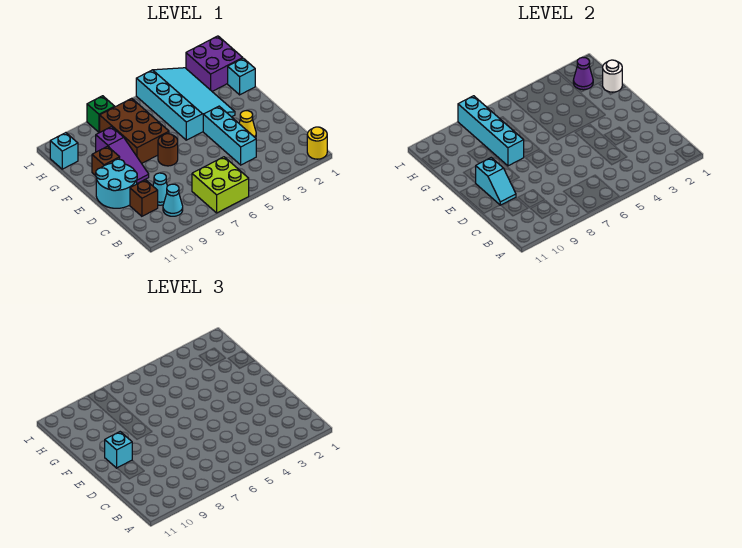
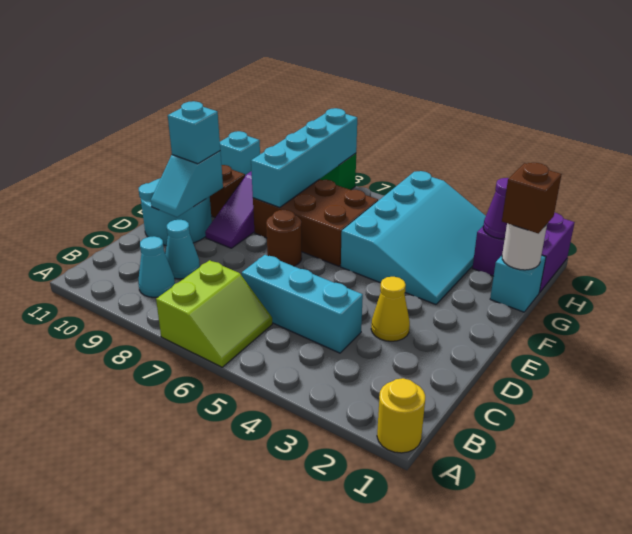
lime brick A6:B7 level 1 -> lime slope A6:B7 level 1 top 7
cyan brick C4:E4 level 1 -> cyan brick C4:C6 level 1
brown brick C10 level 1 -> brown brick G1 level 3
brown brick F7:H8 level 1 -> brown brick F6:G8 level 1

